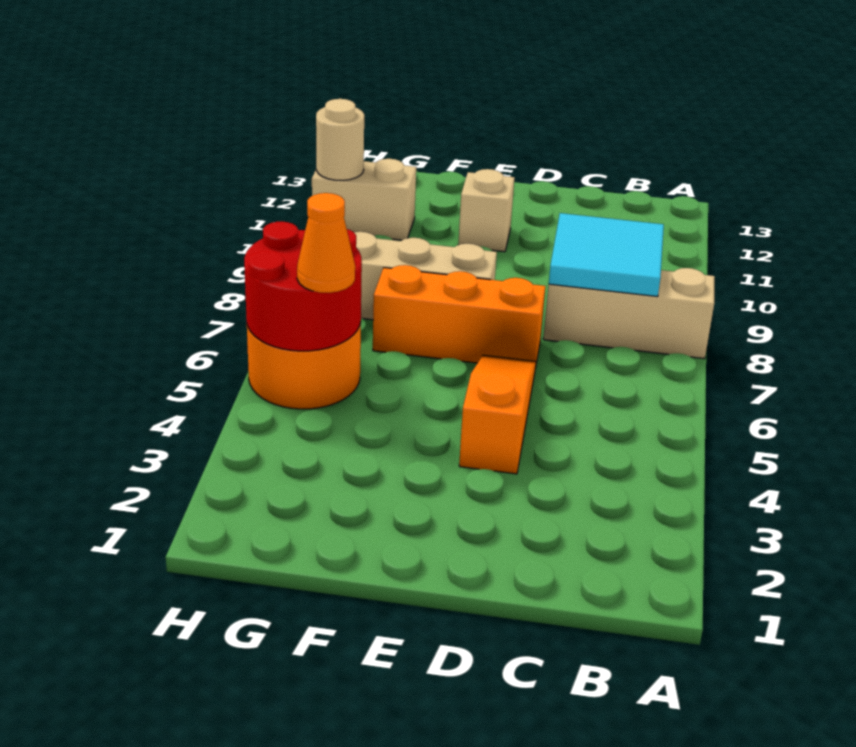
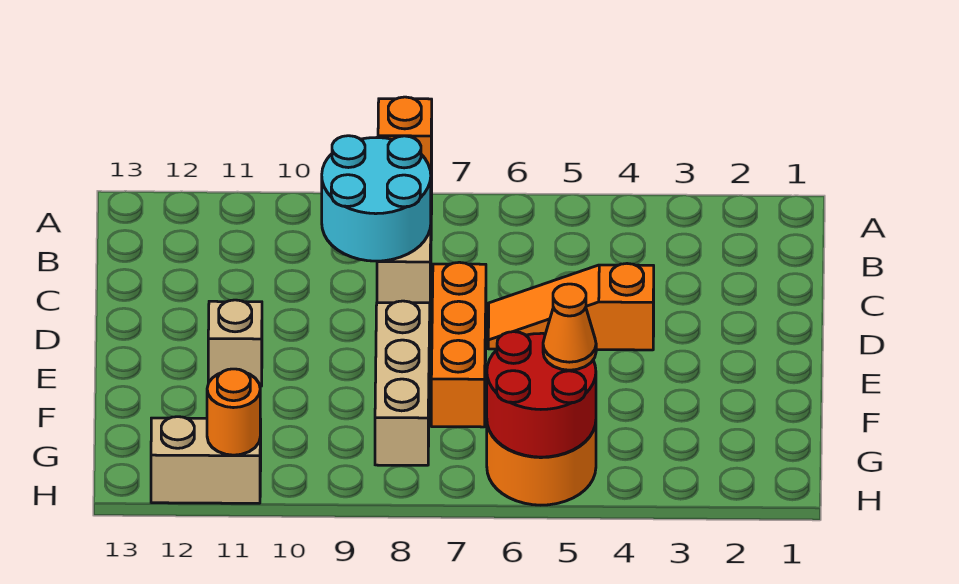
none -> orange brick A8 level 2
cyan tile B8:C9 level 2 -> cyan round brick B8:C9 level 2
tan brick G11:H11 level 1 -> tan brick H11:H12 level 1
tan round brick H11 level 2 -> orange round brick H11 level 2

